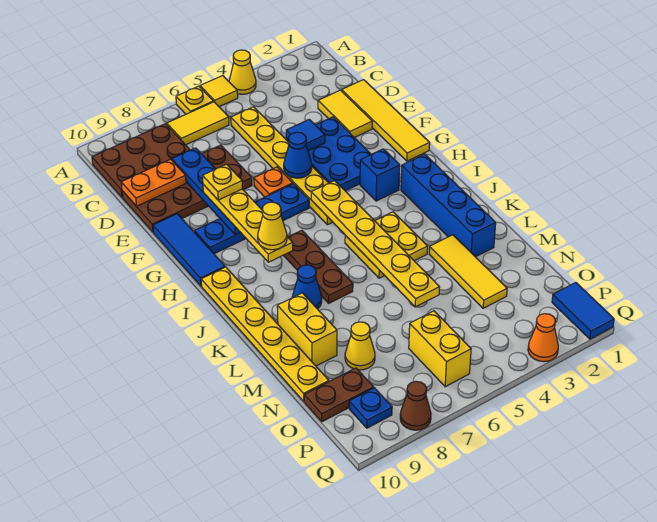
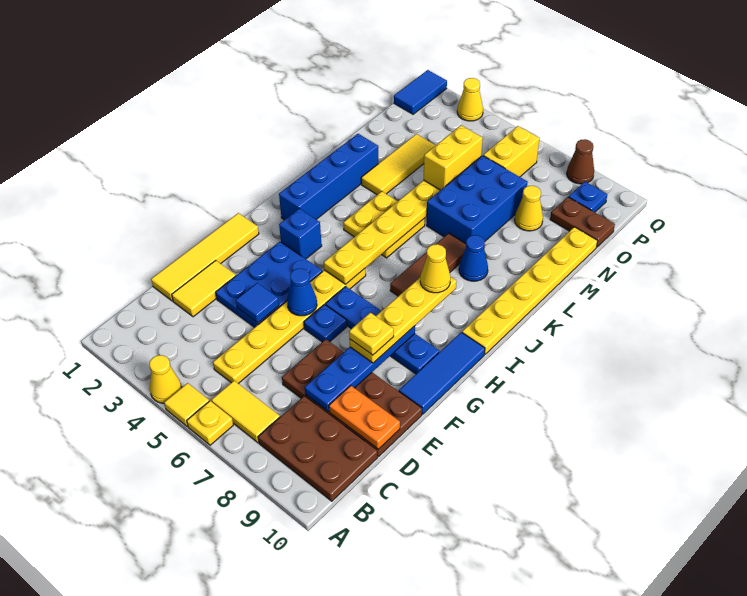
orange plate F6 level 1 -> blue plate F6 level 1
brown plate I7:K7 level 1 -> brown tile I7:K7 level 1
none -> blue brick L6:N7 level 1
yellow brick L9:M9 level 1 -> yellow brick M5:N5 level 3
orange cone Q3 level 1 -> yellow cone Q3 level 1

